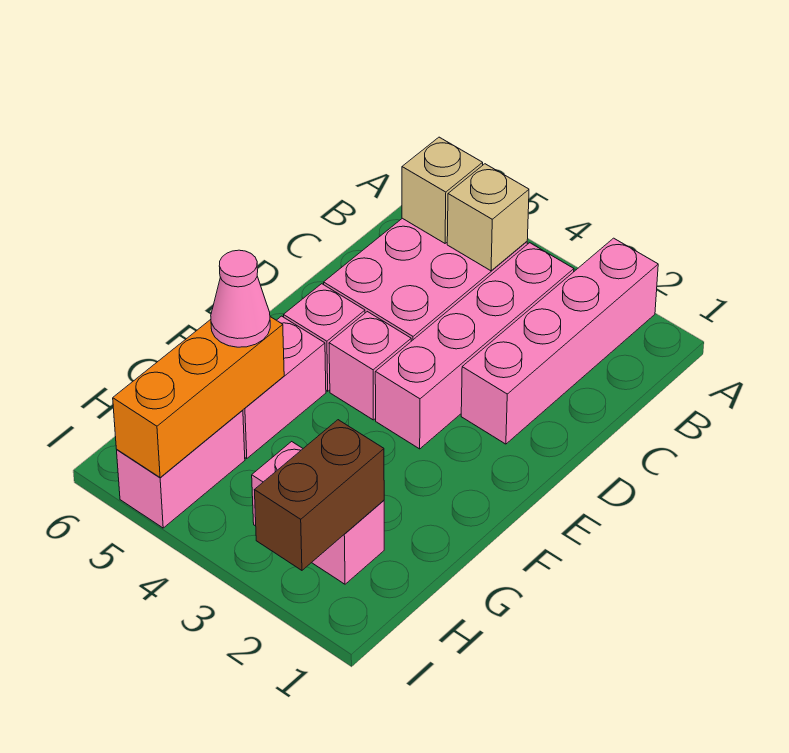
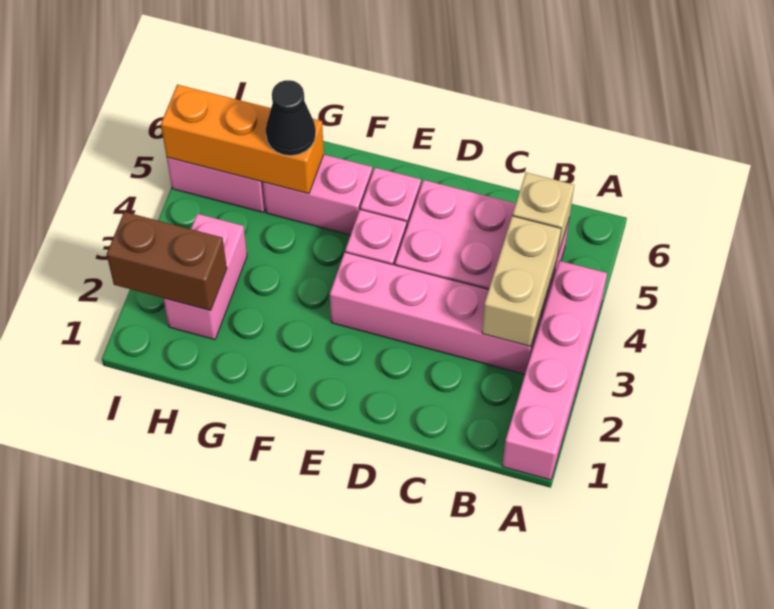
pink brick A2:D2 level 1 -> pink brick A1:A4 level 1
tan brick B4 level 2 -> tan brick B3:B4 level 2
pink cone G5 level 3 -> black cone G5 level 3

